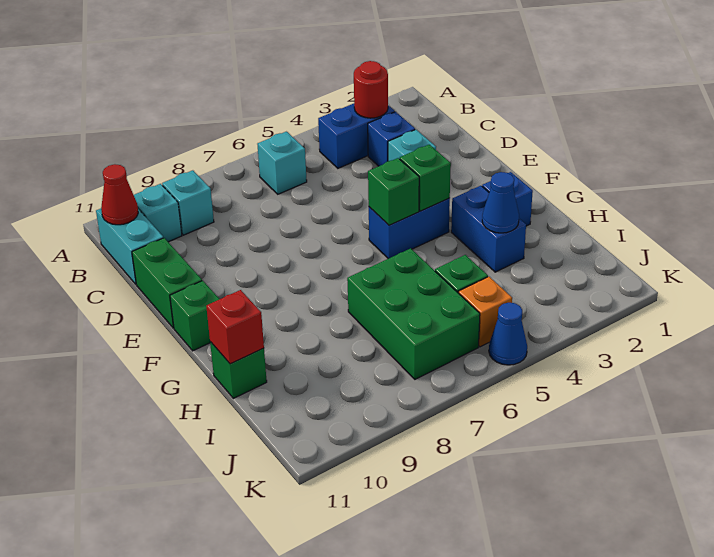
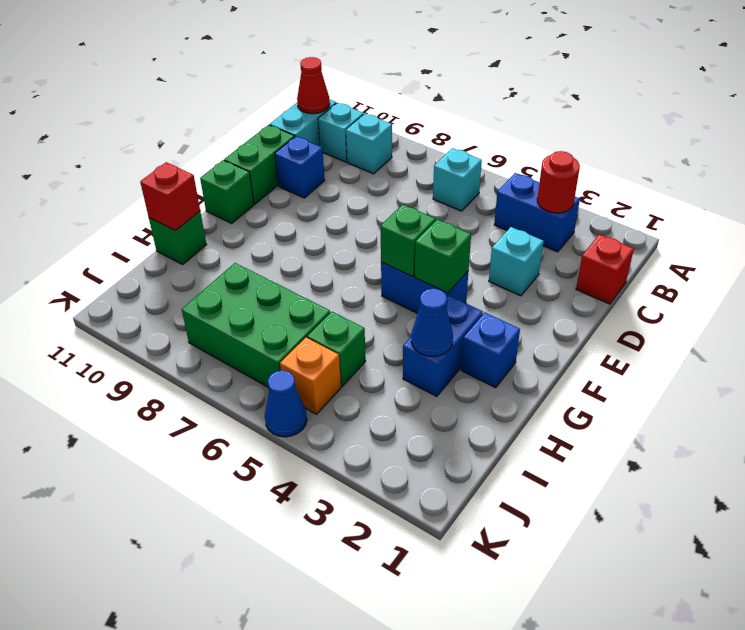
none -> red brick C1 level 1
blue brick C3 level 1 -> blue brick D10 level 1
green brick H6:J7 level 1 -> green brick I6:J8 level 1

